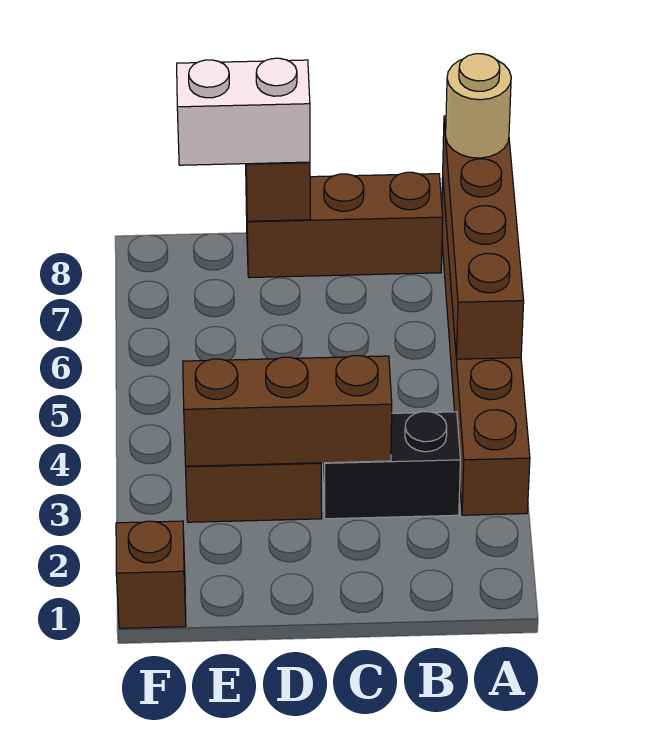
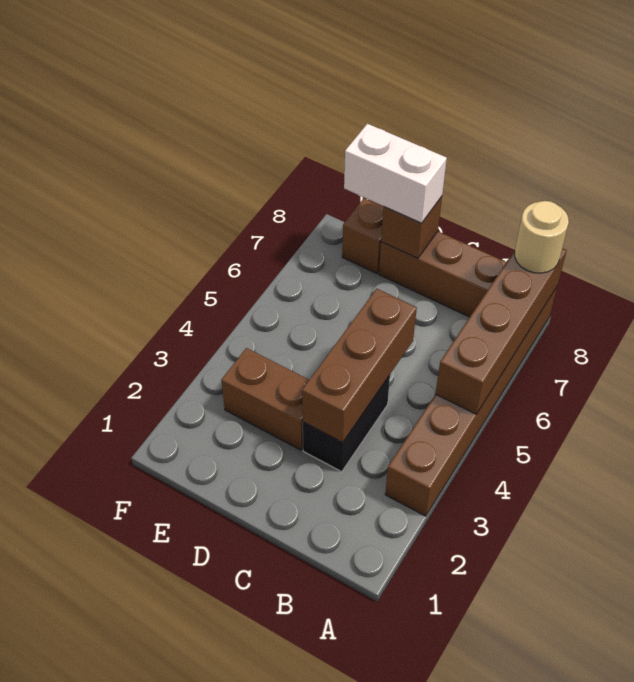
black brick B3:C3 level 1 -> black brick C3:C4 level 1
brown brick C3:E3 level 2 -> brown brick C3:C5 level 2
brown brick F1 level 1 -> brown brick E8 level 1

